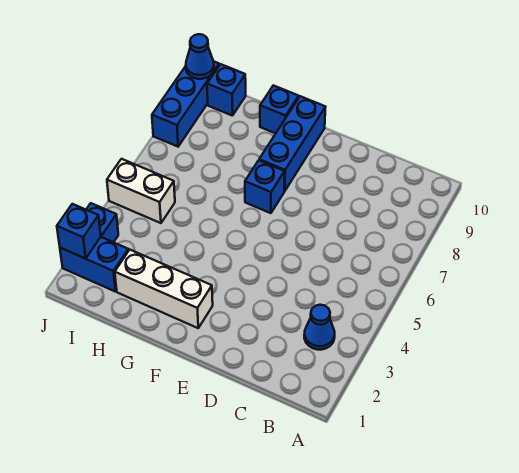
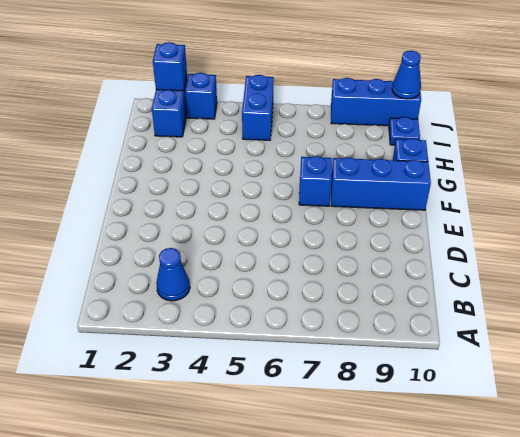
white brick F2:H2 level 1 -> none
white brick I5:J5 level 1 -> blue brick I5:J5 level 1
blue brick I10 level 1 -> blue plate I10 level 1

